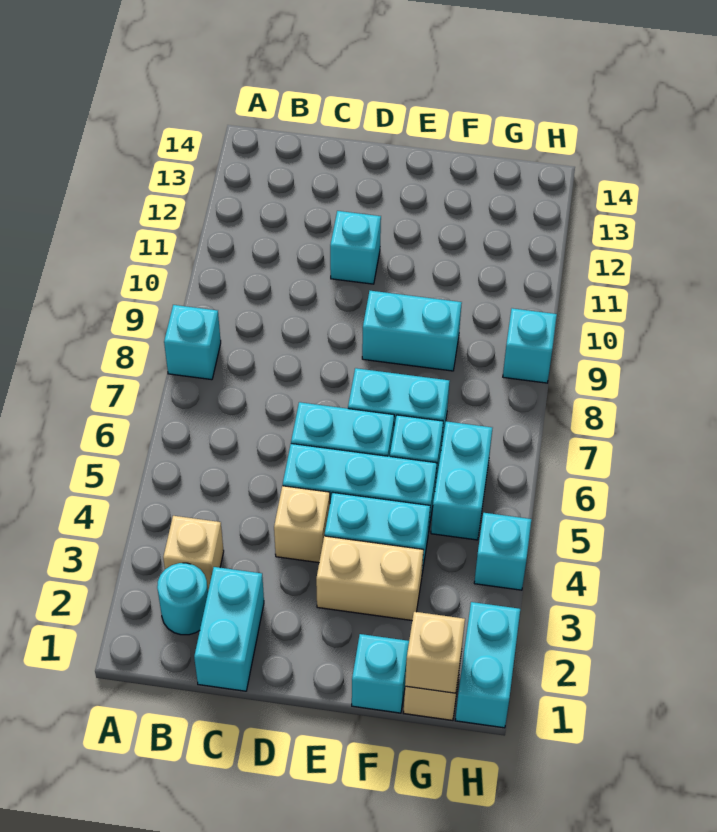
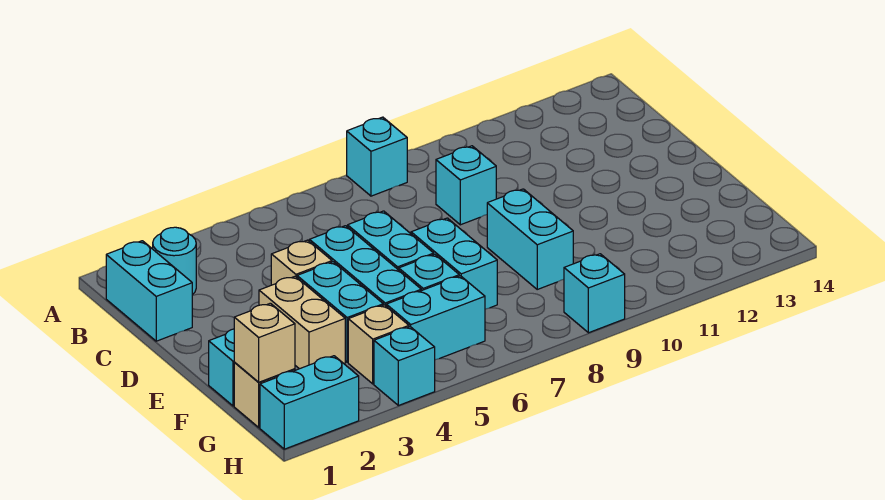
tan brick B3 level 1 -> tan brick G4 level 1
cyan brick C1:C2 level 1 -> cyan brick B1:C1 level 1
cyan brick D11 level 1 -> cyan brick C9 level 1

